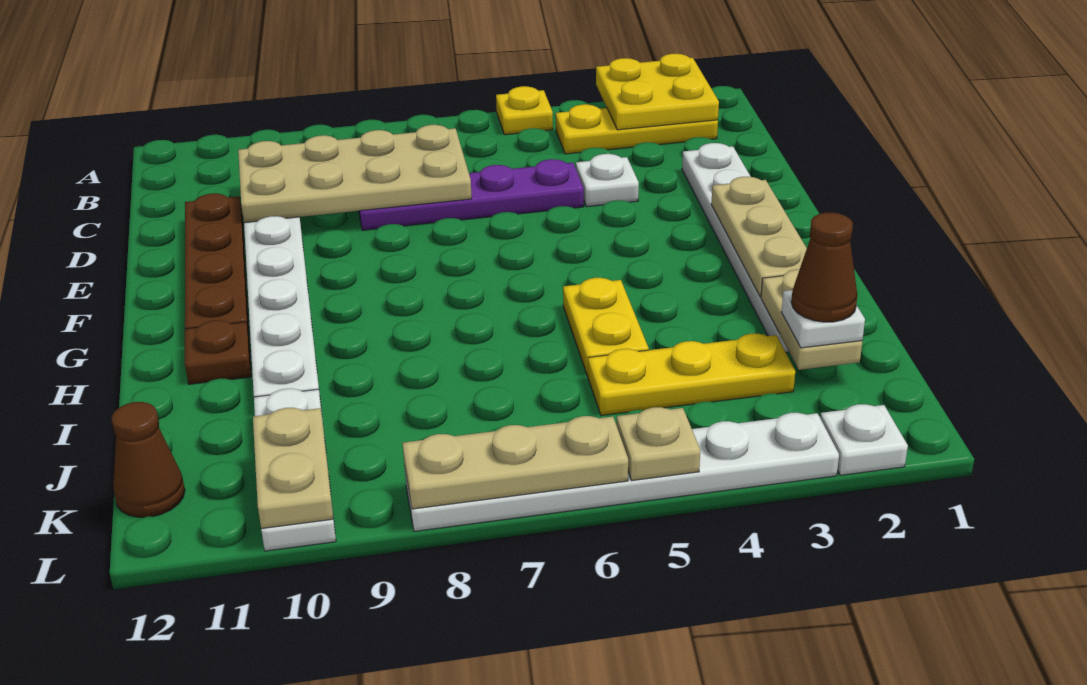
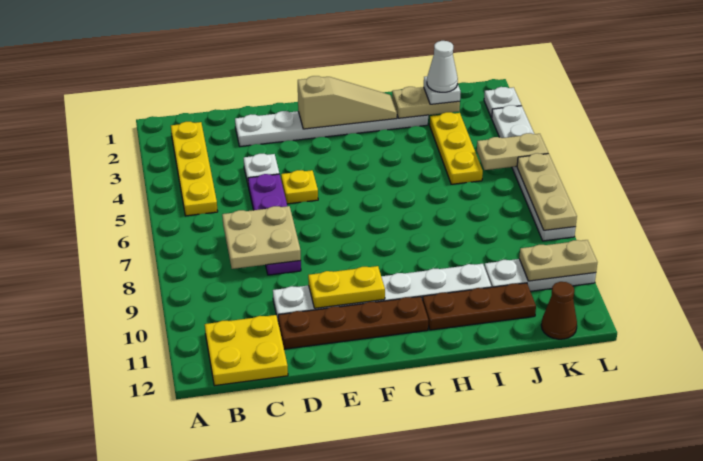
yellow plate A2:B3 level 2 -> yellow plate B11:C12 level 1
yellow plate A5 level 1 -> yellow plate E5 level 1
yellow plate B2:B4 level 1 -> yellow plate B2:B5 level 1
tan plate C7:D10 level 2 -> tan plate C7:D8 level 2
tan plate F2:H2 level 2 -> tan slope F2:H2 level 2 top F
yellow plate H5:I5 level 1 -> yellow plate E10:F10 level 2
brown plate H11 level 1 -> brown plate H11:J11 level 1
brown cone J2 level 4 -> white cone J2 level 4
tan plate L5 level 2 -> tan plate K5:L5 level 2

